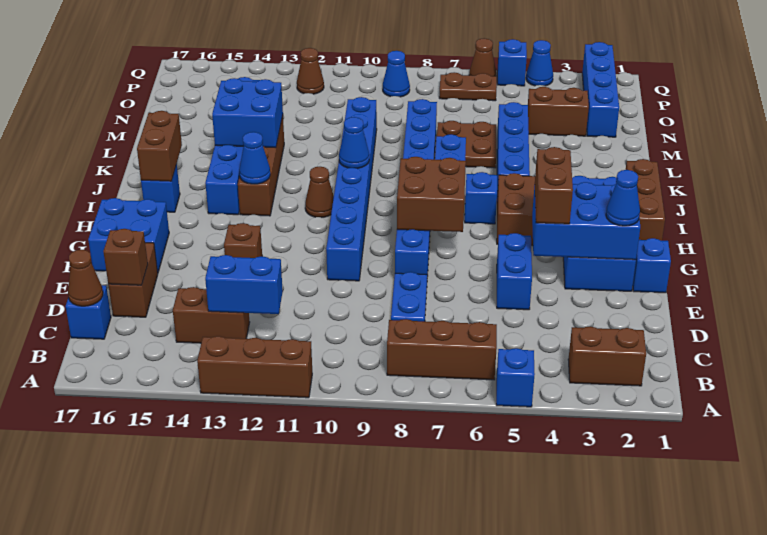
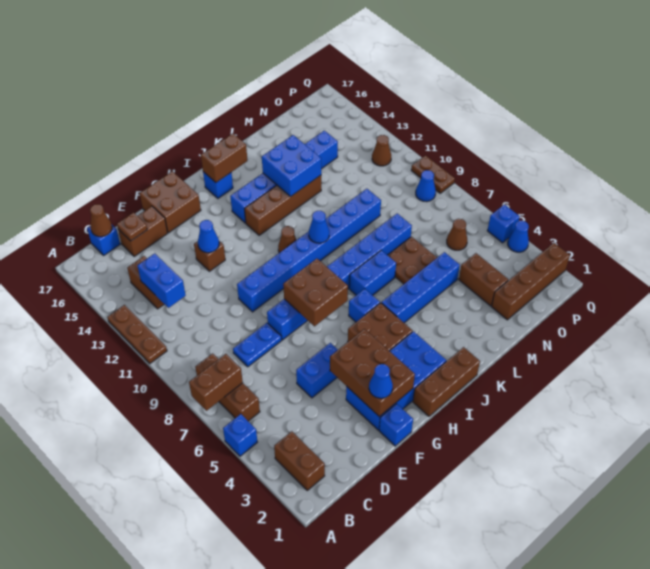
brown brick A11:A13 level 1 -> brown plate A11:A13 level 1
brown brick D16 level 2 -> brown plate D16 level 2
blue brick F2:G4 level 2 -> brown brick F2:G4 level 2
brown brick F4:G4 level 3 -> brown brick A7:B7 level 2
blue brick F16:G17 level 1 -> brown brick F16:G17 level 1
blue cone I13 level 2 -> blue cone F13 level 2
blue brick N2:Q2 level 1 -> brown brick N2:Q2 level 1
brown plate P6:P7 level 1 -> brown plate Q9:Q10 level 1
brown cone Q6 level 1 -> brown cone O6 level 1

